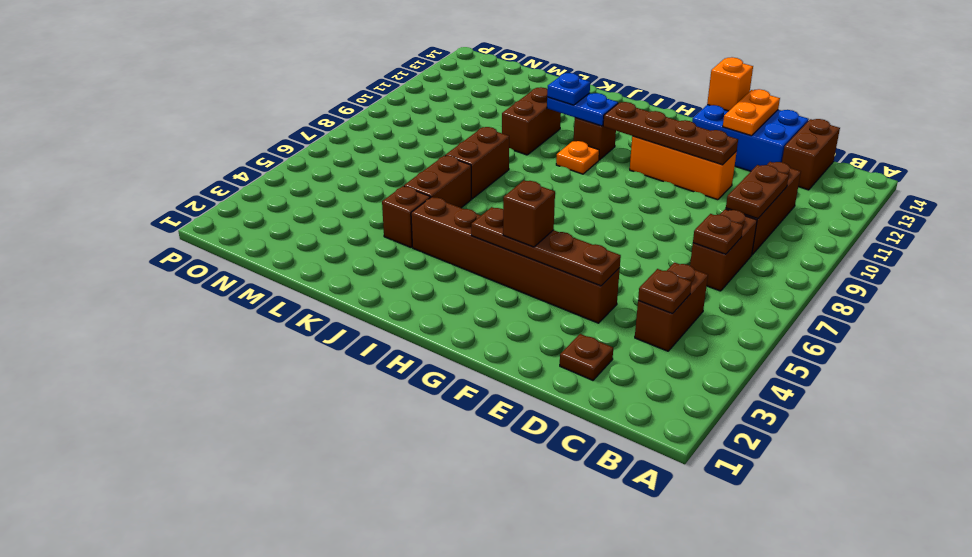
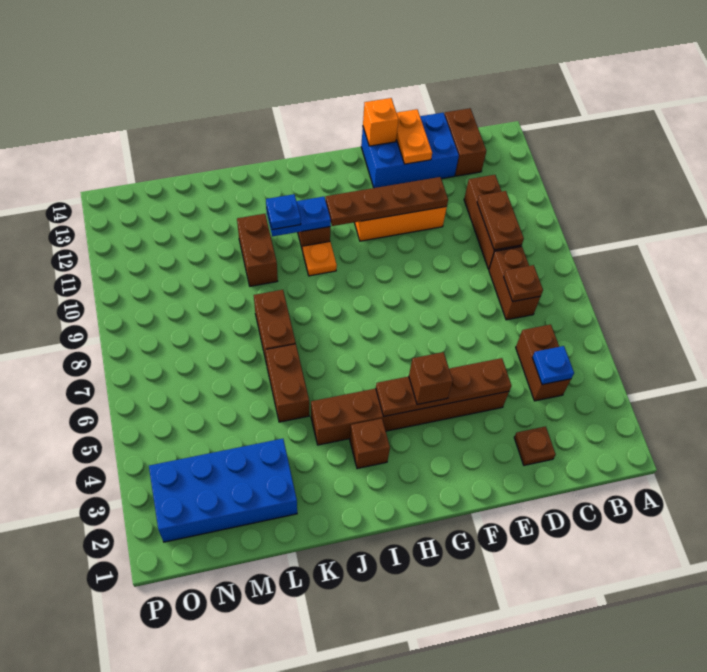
brown plate C4 level 2 -> blue plate C4 level 2
brown brick K4 level 1 -> brown brick I3 level 1
none -> blue brick L2:O3 level 1

